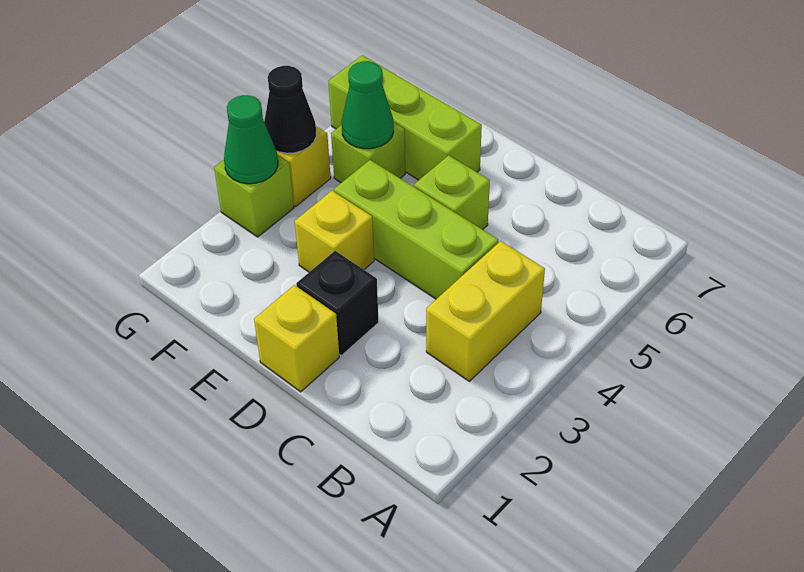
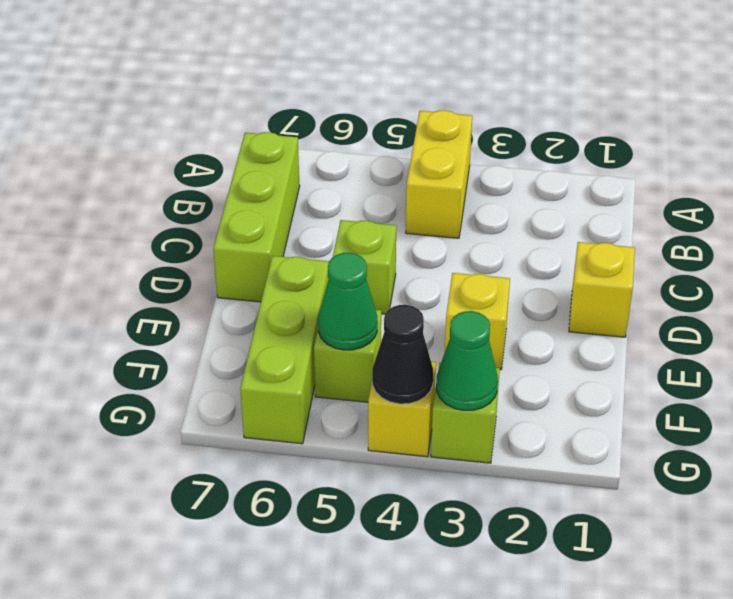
yellow brick B3:B4 level 1 -> yellow brick A4:B4 level 1
lime brick C4:E4 level 1 -> lime brick B7:D7 level 1
black brick D2 level 1 -> none

